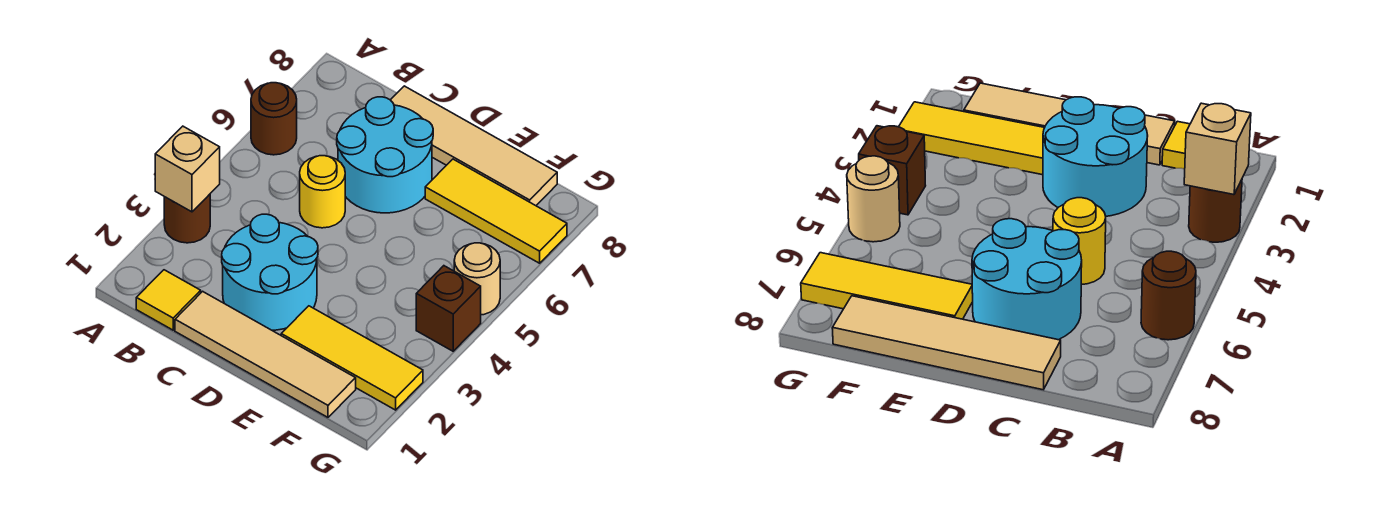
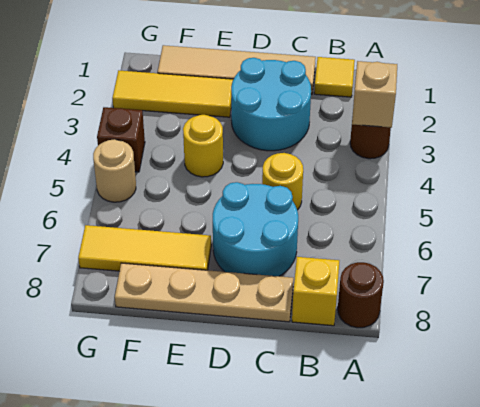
brown round brick A6 level 1 -> brown round brick A8 level 1
none -> yellow brick B8 level 1
tan tile C8:F8 level 1 -> tan plate C8:F8 level 1
none -> yellow round brick E4 level 1

